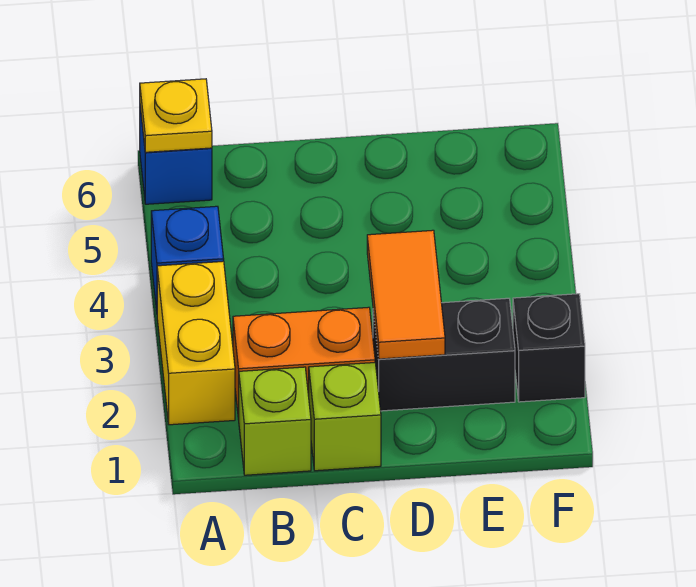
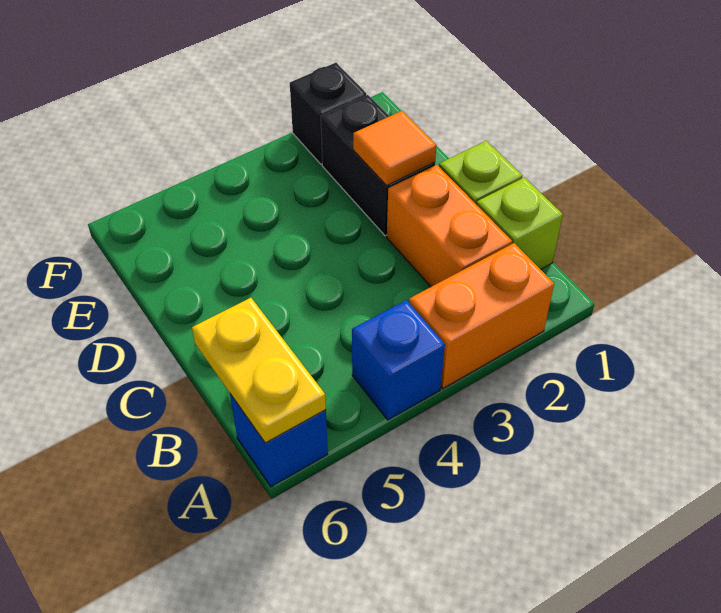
yellow brick A2:A3 level 1 -> orange brick A2:A3 level 1
yellow plate A6 level 2 -> yellow plate A6:B6 level 2
orange tile D2:D3 level 2 -> orange tile D2 level 2

